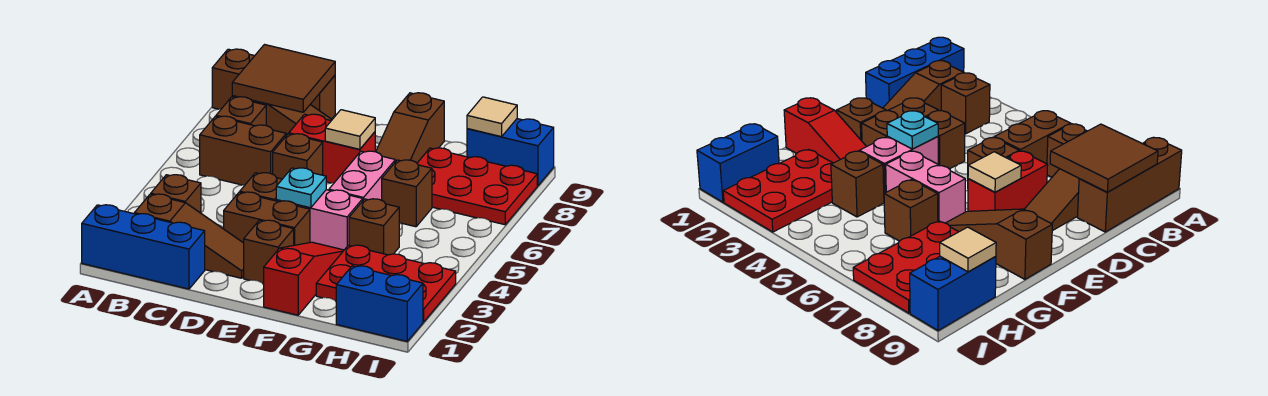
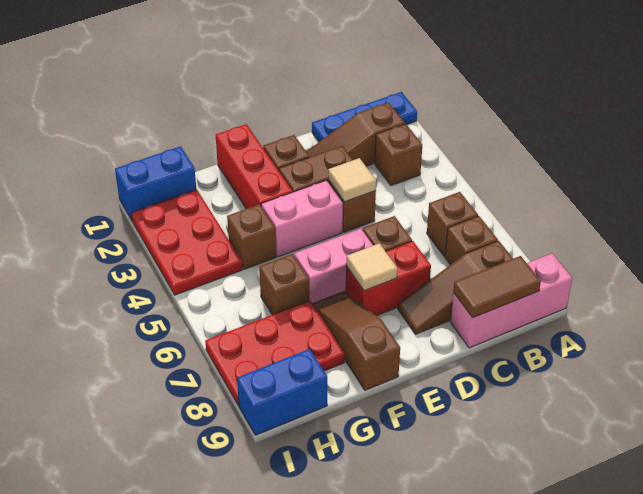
blue brick A1:C1 level 1 -> blue plate A1:C1 level 1
brown brick A9:C9 level 1 -> pink brick A9:C9 level 1
brown brick B6:C6 level 1 -> brown brick B6 level 1
brown tile B8:C9 level 2 -> brown tile B9:C9 level 2
cyan plate E4 level 2 -> none
red slope F1:F3 level 1 top 1 -> red brick F1:F3 level 1
pink brick F5:F6 level 1 -> pink brick E6:F6 level 1
red plate G2:I3 level 1 -> red plate H2:I4 level 1
tan tile H9 level 2 -> tan tile D4 level 2

